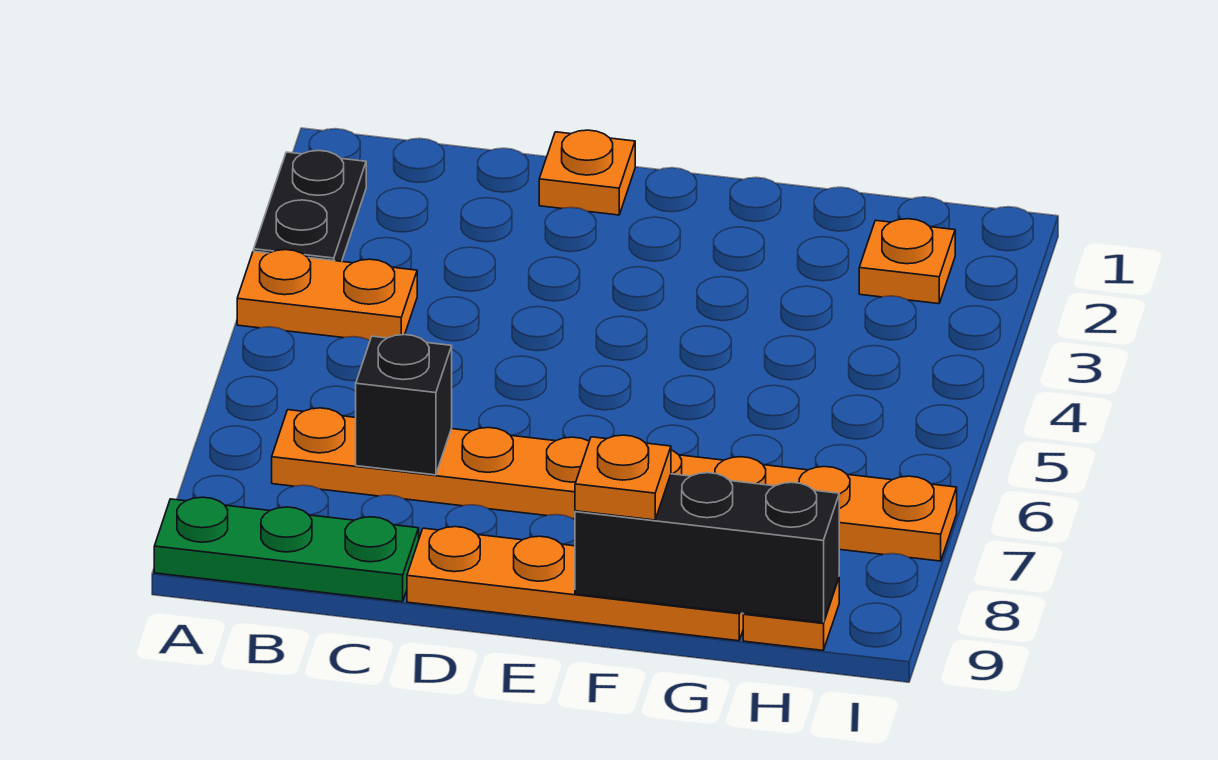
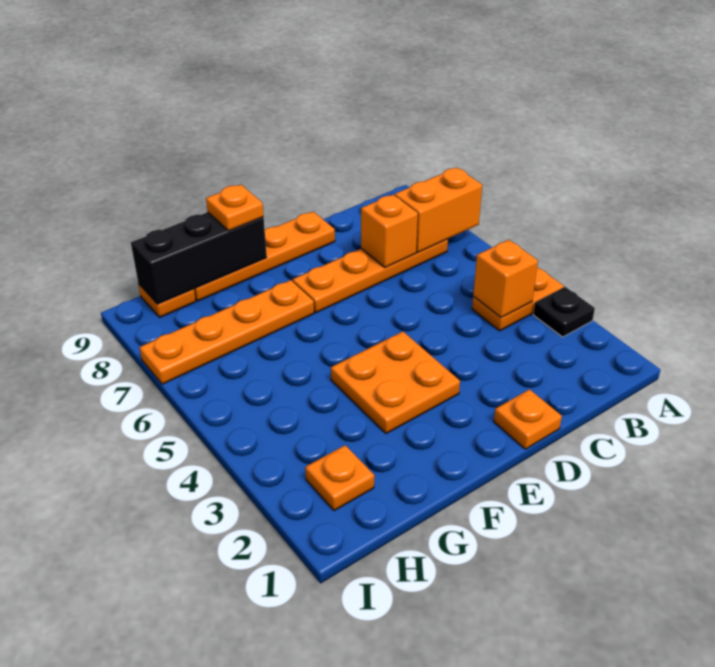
black plate A2:A3 level 1 -> black plate A3 level 1
none -> orange brick A7:B7 level 2
green plate A9:C9 level 1 -> none
none -> orange brick B4 level 2
black brick C7 level 2 -> orange brick C7 level 2
none -> orange plate E3:F4 level 1

